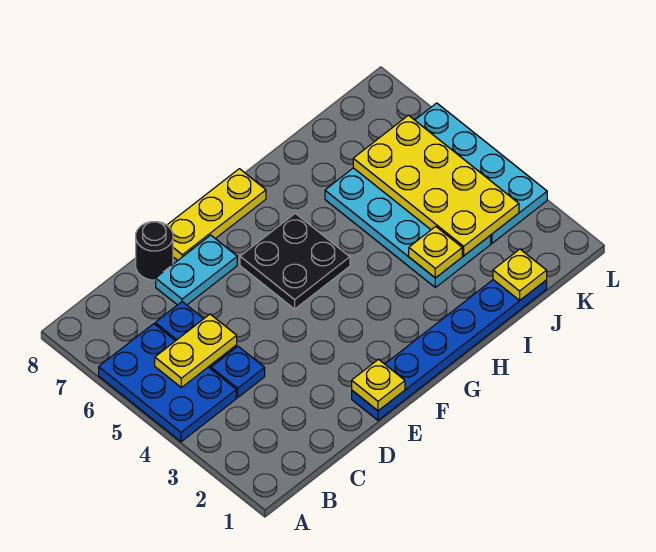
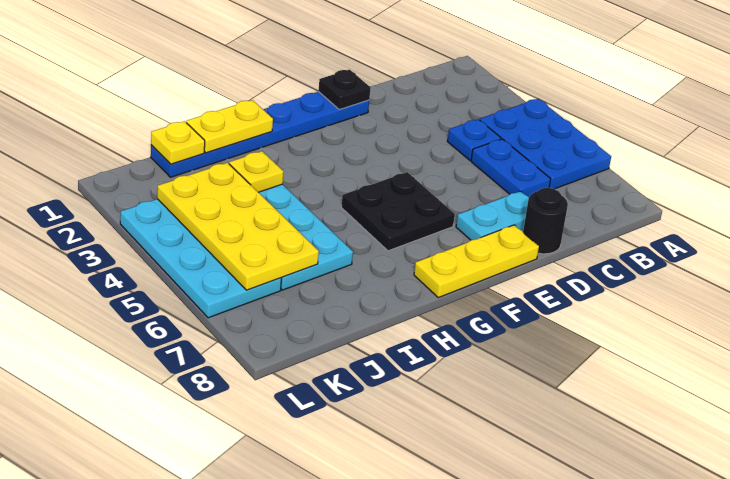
yellow plate B5:C5 level 2 -> yellow plate H1:I1 level 2
yellow plate E1 level 2 -> black plate E1 level 2

